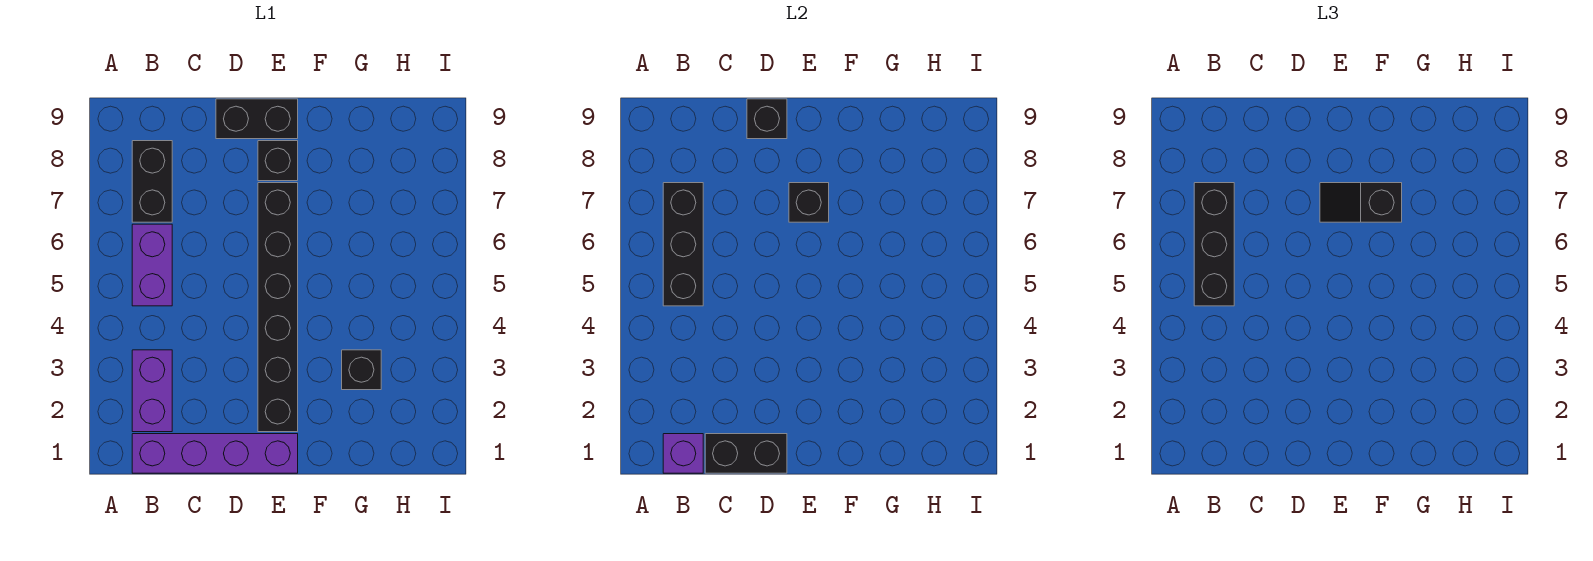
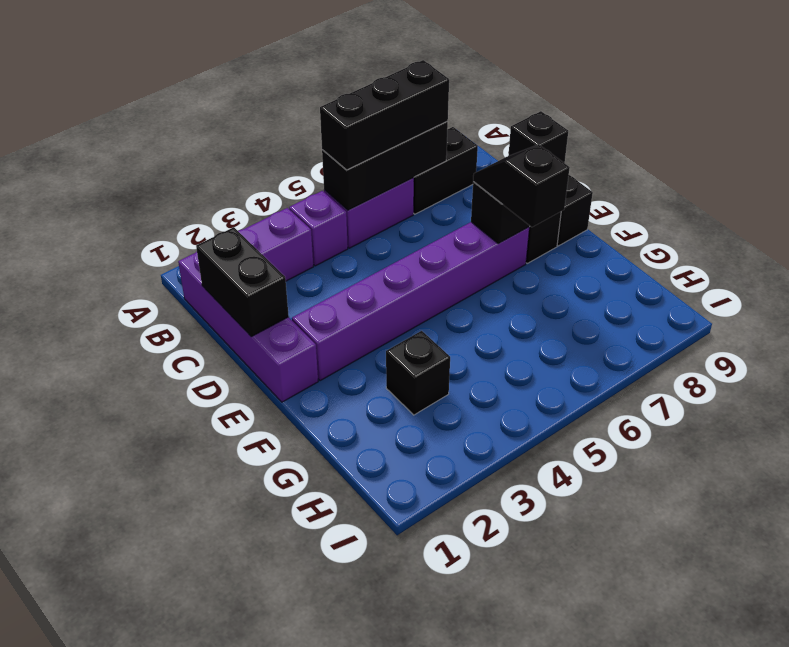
purple brick B1 level 2 -> purple brick B4 level 1
black brick E2:E7 level 1 -> purple brick E2:E7 level 1

